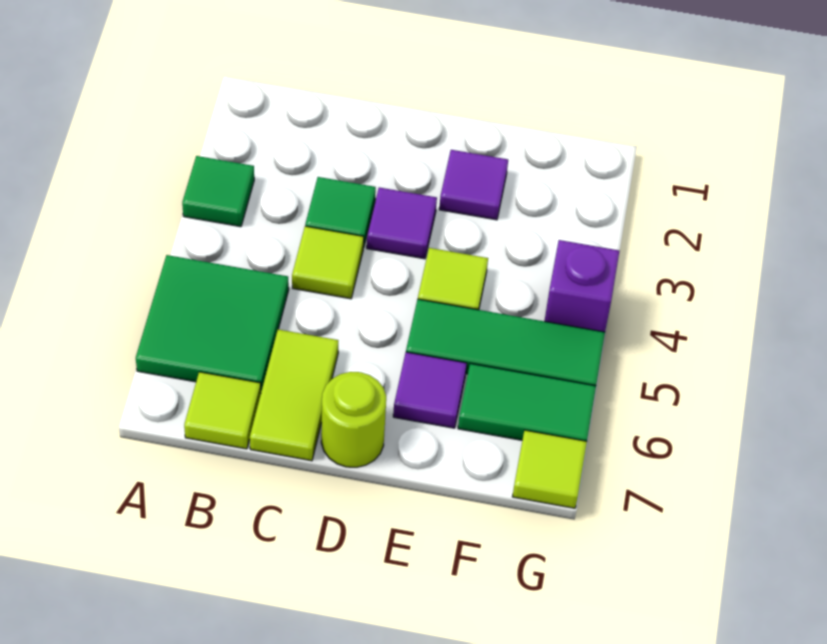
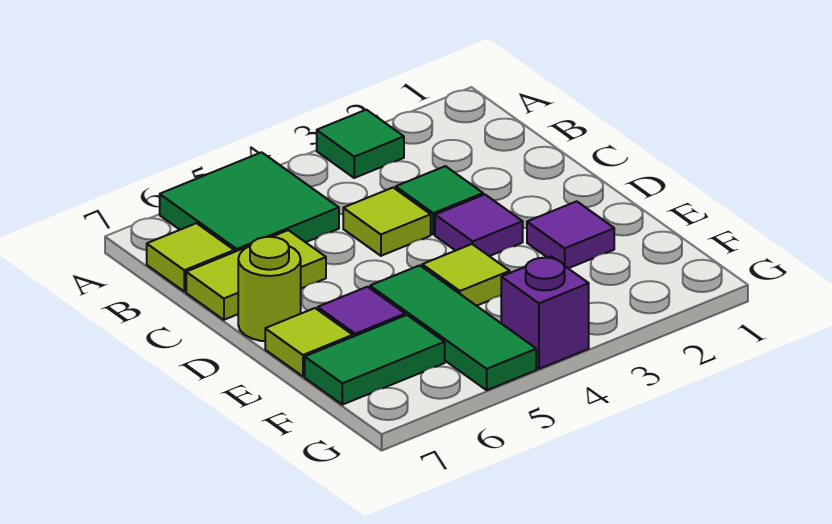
green tile F6:G6 level 1 -> green tile F6:F7 level 1
lime tile G7 level 1 -> lime tile E7 level 1

